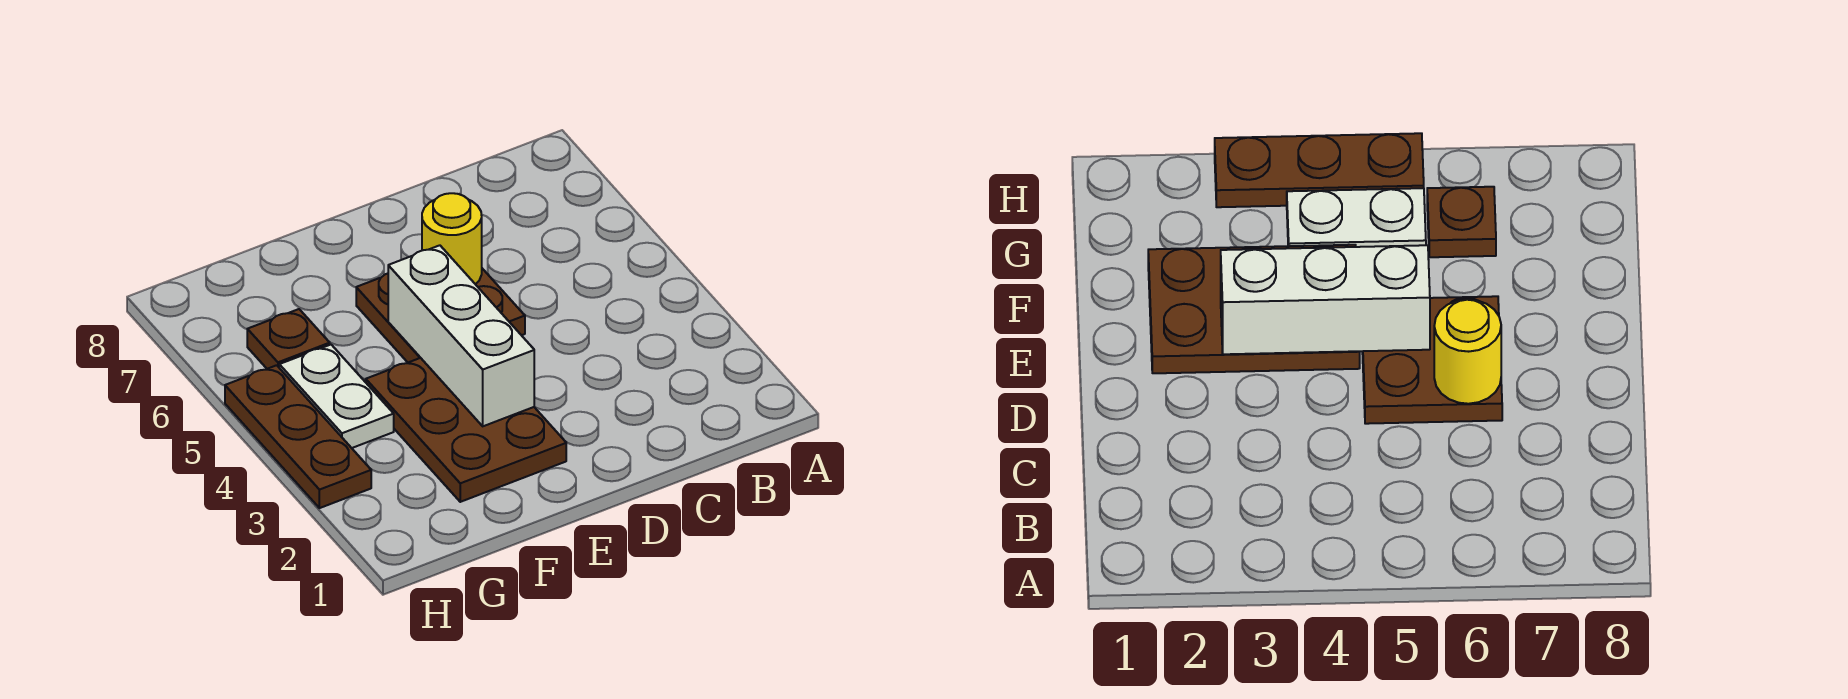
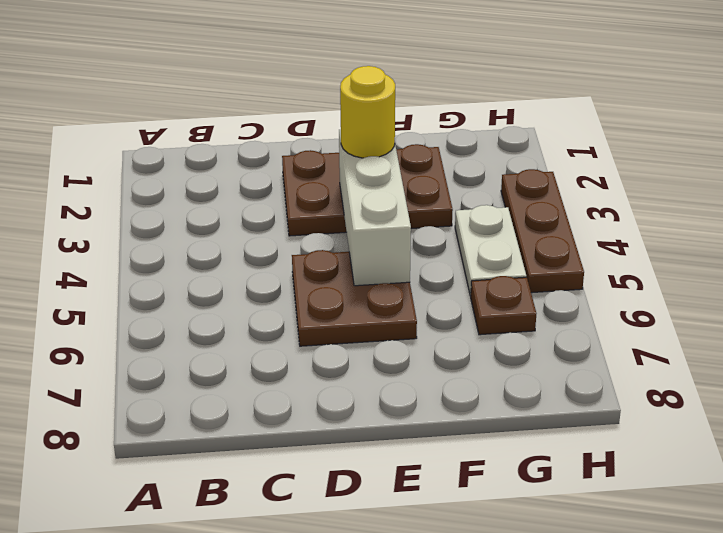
yellow round brick D6 level 2 -> yellow round brick E3 level 3
brown plate E2:F4 level 1 -> brown plate D2:F3 level 1

